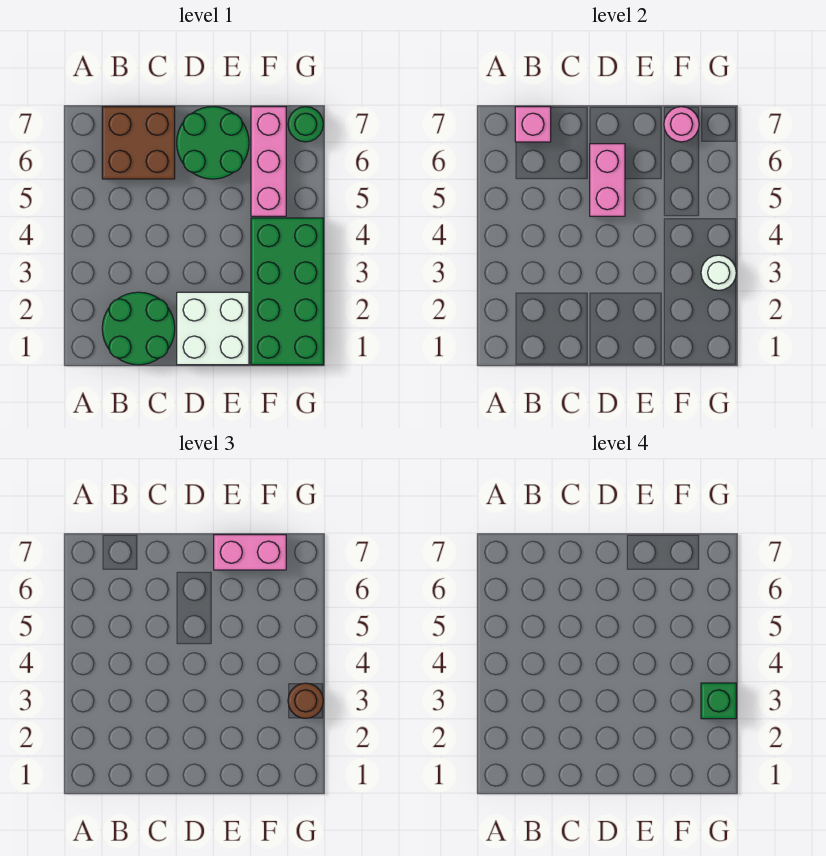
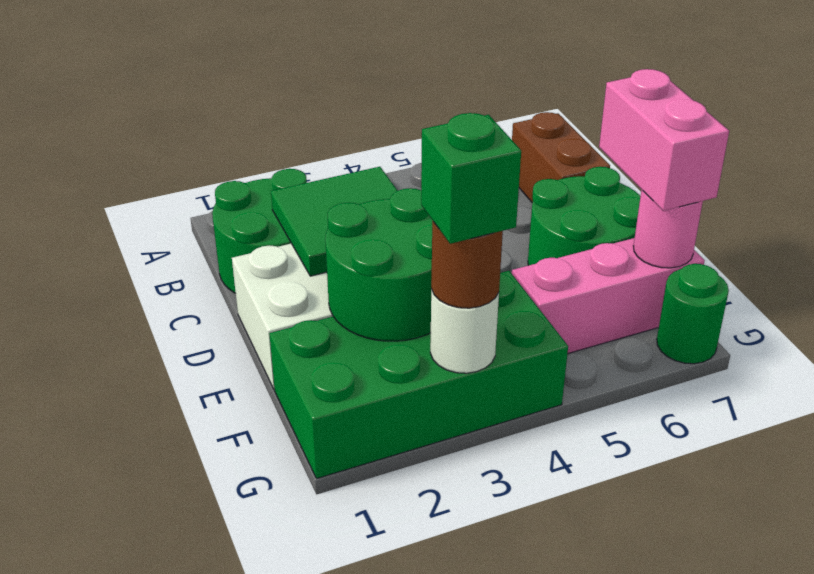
brown brick B6:C7 level 1 -> brown brick B7:C7 level 1
pink brick B7 level 2 -> none
none -> green tile C2:D3 level 2
pink brick D5:D6 level 2 -> none
none -> green round brick E2:F3 level 2

